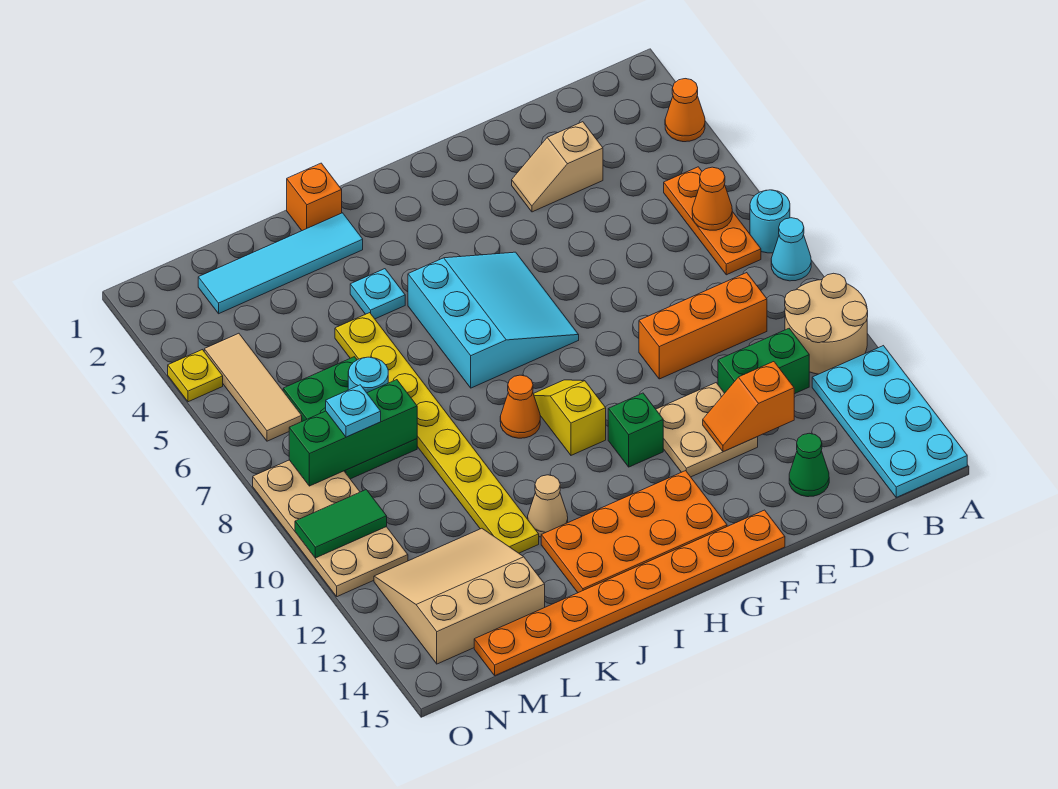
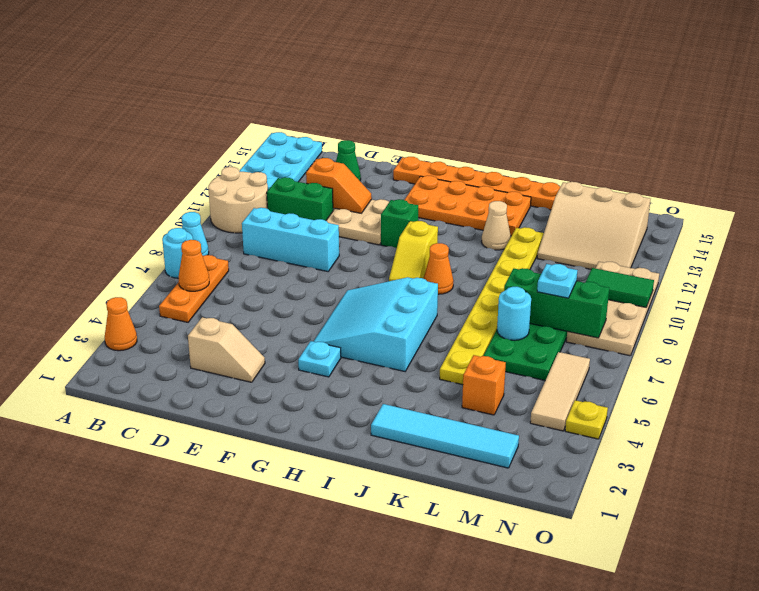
orange brick C9:E9 level 1 -> cyan brick C9:E9 level 1
orange brick J1 level 1 -> orange brick L4 level 1
cyan plate J4 level 1 -> cyan plate G4 level 1

